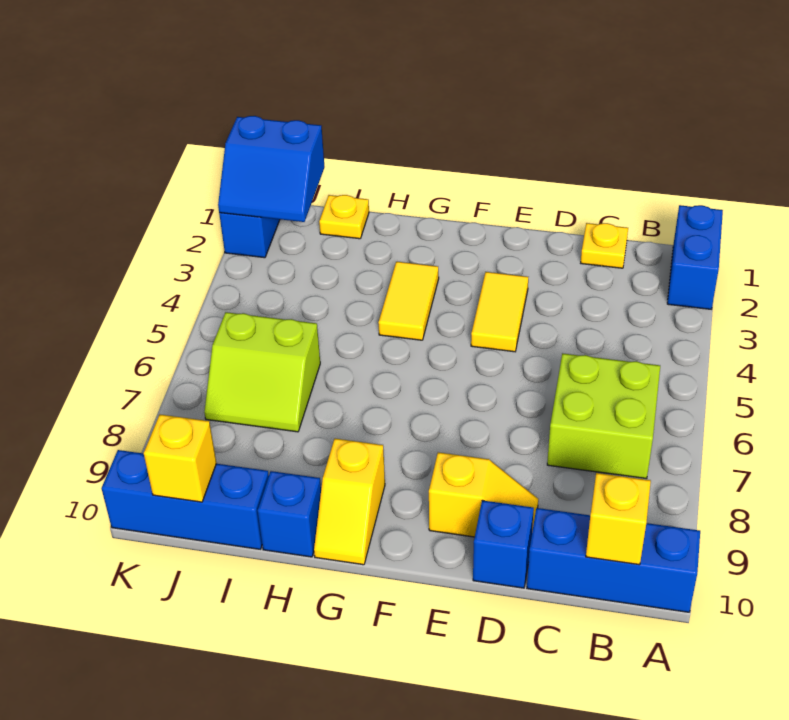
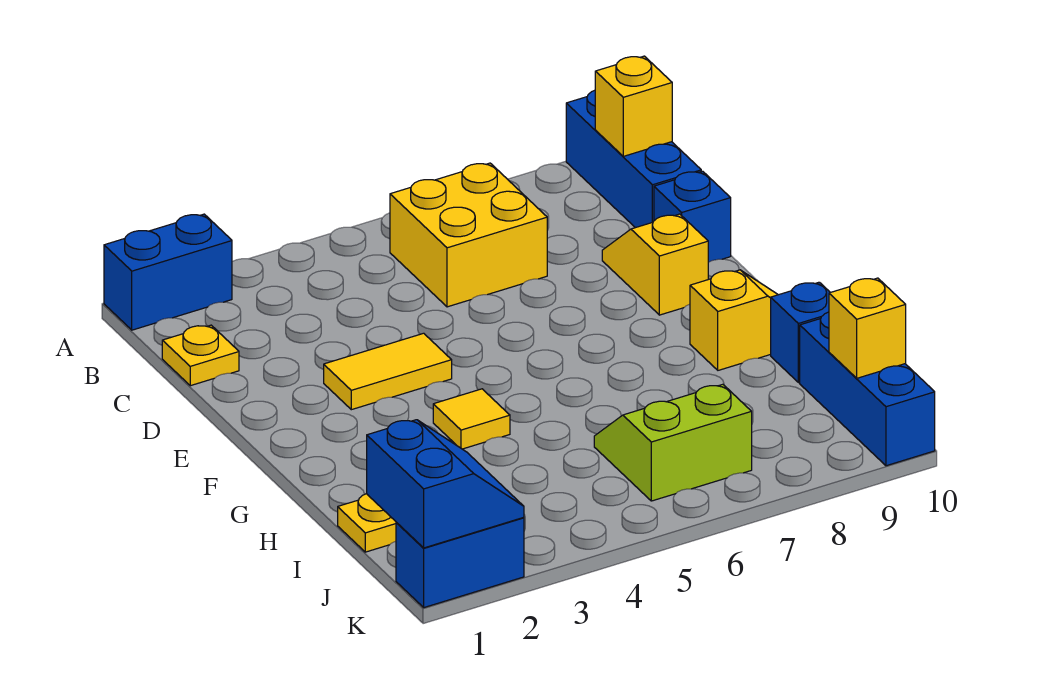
lime brick B6:C7 level 1 -> yellow brick B6:C7 level 1
yellow tile G3:G4 level 1 -> yellow tile G4 level 1
lime slope I6:J7 level 1 top 6 -> lime slope I6:J7 level 1 top J

